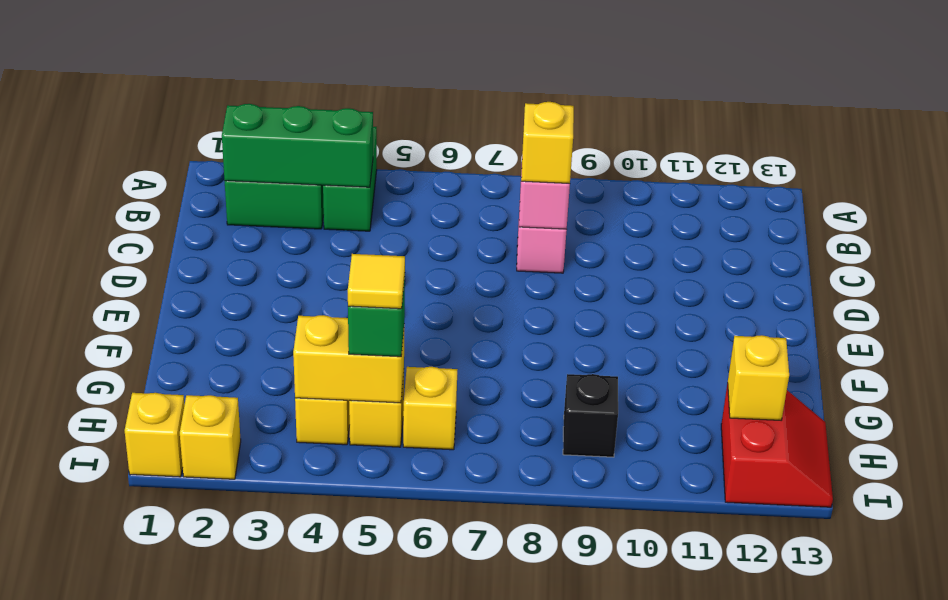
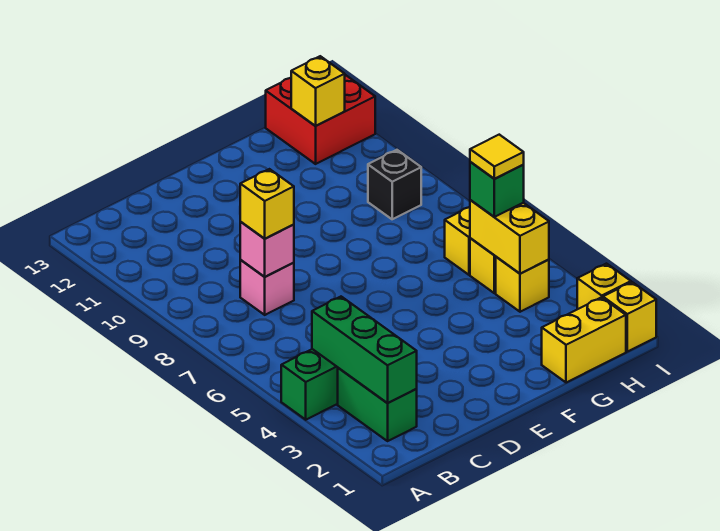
none -> yellow brick G1:H1 level 1
red slope H12:I13 level 1 top 12 -> red brick H12:I13 level 1

